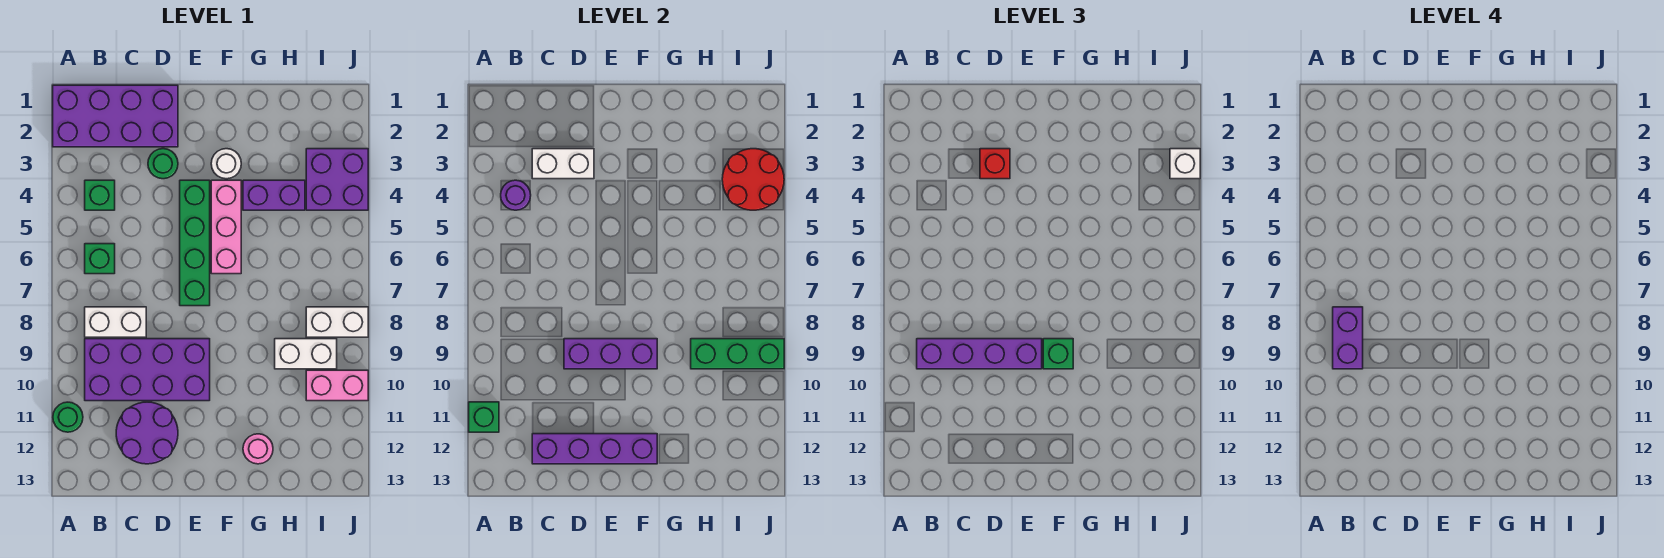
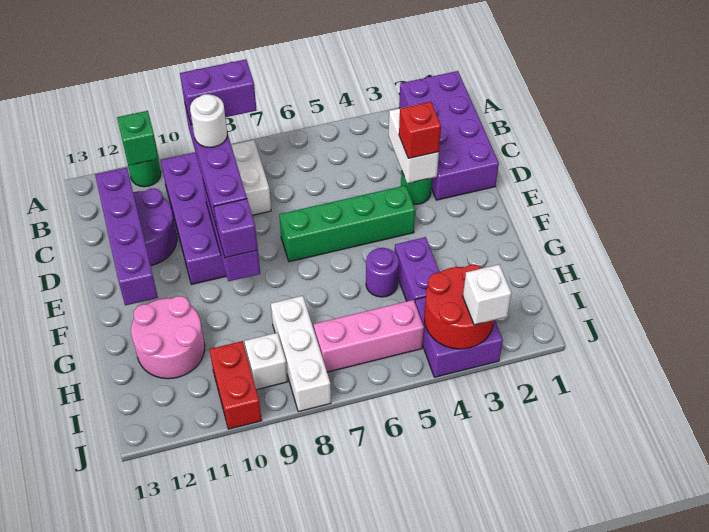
green brick B4 level 1 -> none
purple round brick B4 level 2 -> purple round brick G5 level 1
green brick B6 level 1 -> none
white round brick F3 level 1 -> white round brick C9 level 4
pink brick F4:F6 level 1 -> pink brick I5:I7 level 1
green brick F9 level 3 -> purple brick F9 level 3
pink round brick G12 level 1 -> pink round brick G11:H12 level 1
white brick H9:I9 level 1 -> white brick I9 level 1
green brick H9:J9 level 2 -> none
white brick I8:J8 level 1 -> white brick H8:J8 level 1
pink brick I10:J10 level 1 -> red brick I10:J10 level 1

